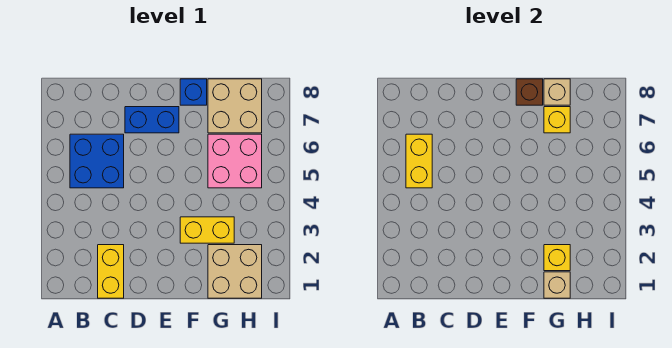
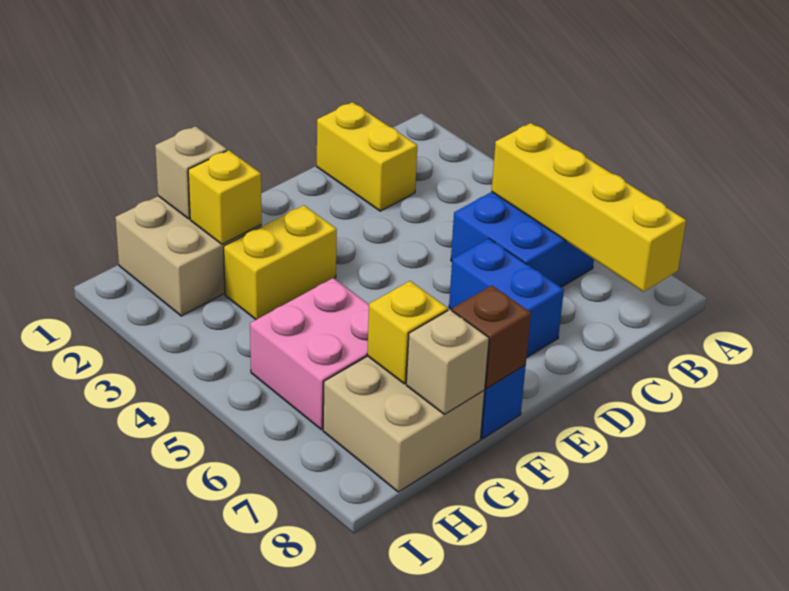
yellow brick B5:B6 level 2 -> yellow brick B5:B8 level 2
blue brick D7:E7 level 1 -> blue brick D6:D7 level 1

